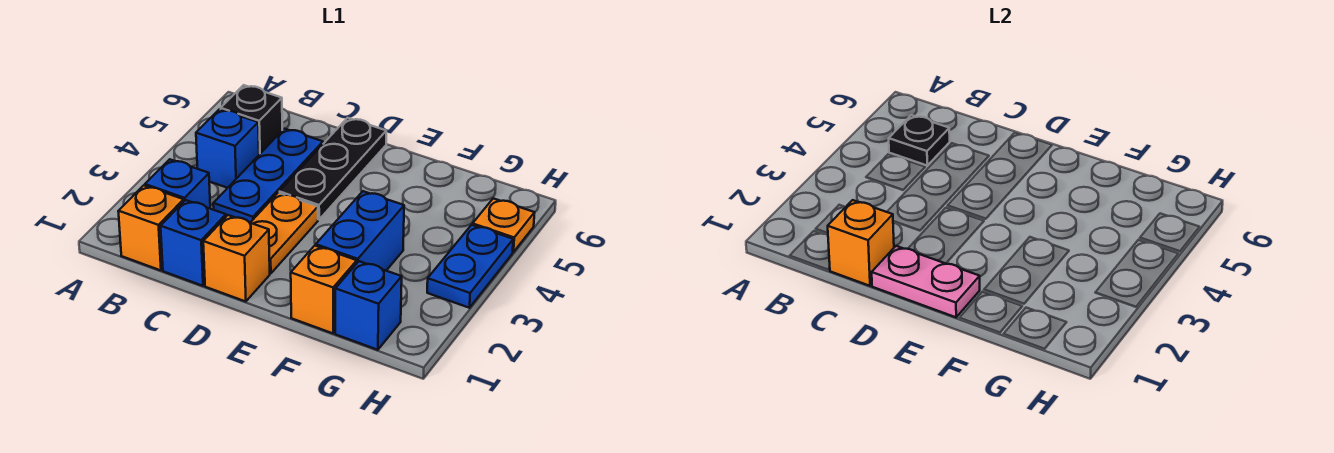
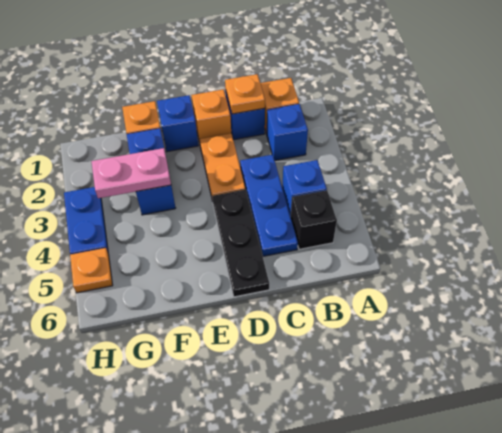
black plate B5 level 2 -> none
orange brick C1 level 2 -> orange plate C1 level 2
pink plate D1:E1 level 2 -> pink plate F3:G3 level 2
blue brick G1 level 1 -> blue brick E1 level 1

